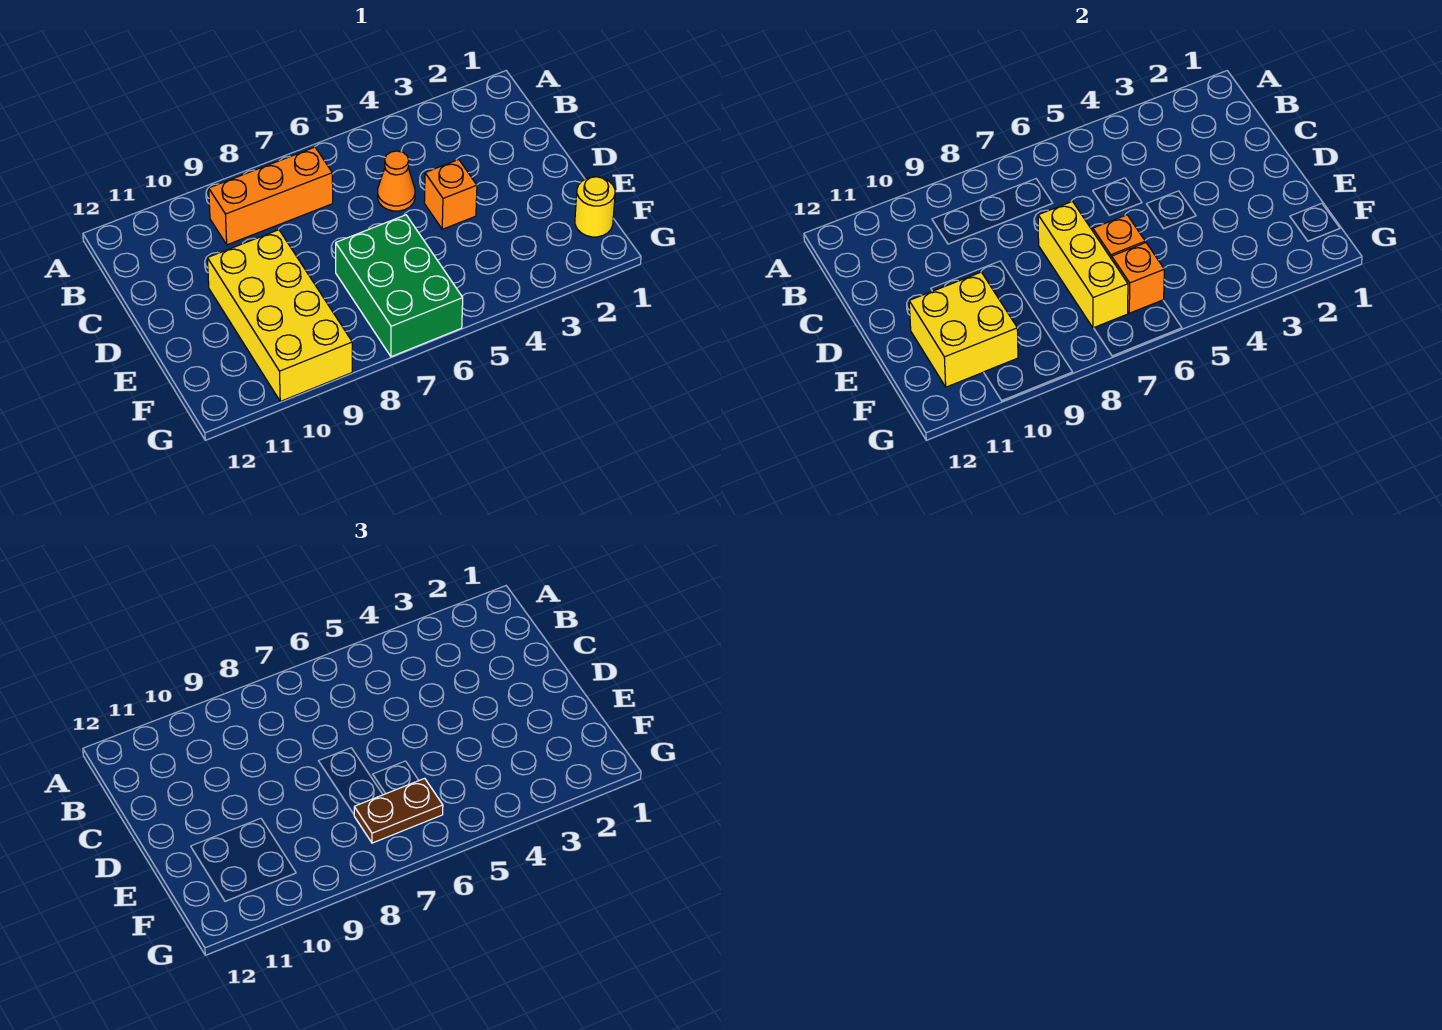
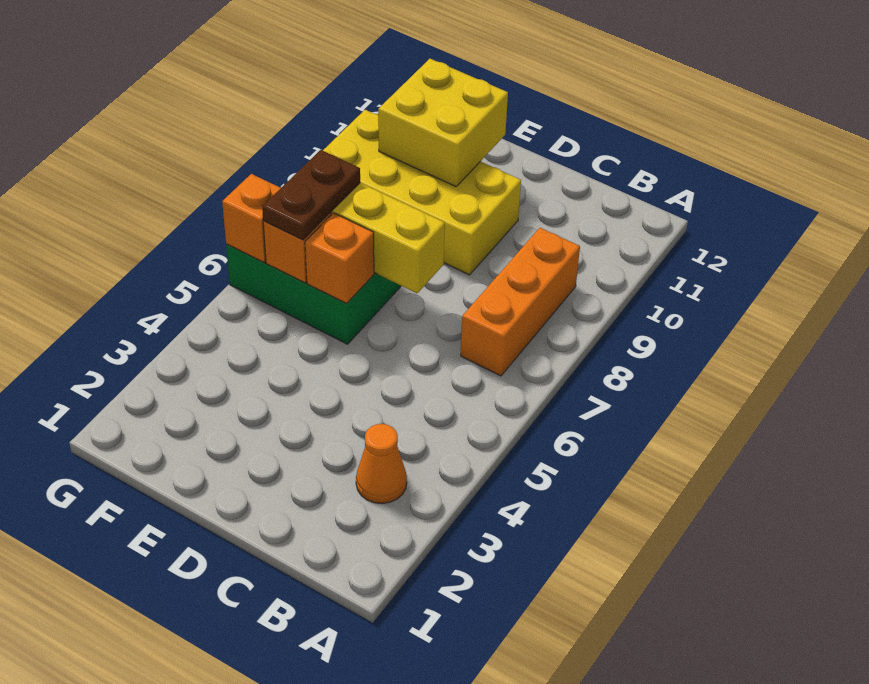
orange cone C5 level 1 -> orange cone B3 level 1
orange brick D4 level 1 -> orange brick G6 level 2
yellow round brick F1 level 1 -> none

